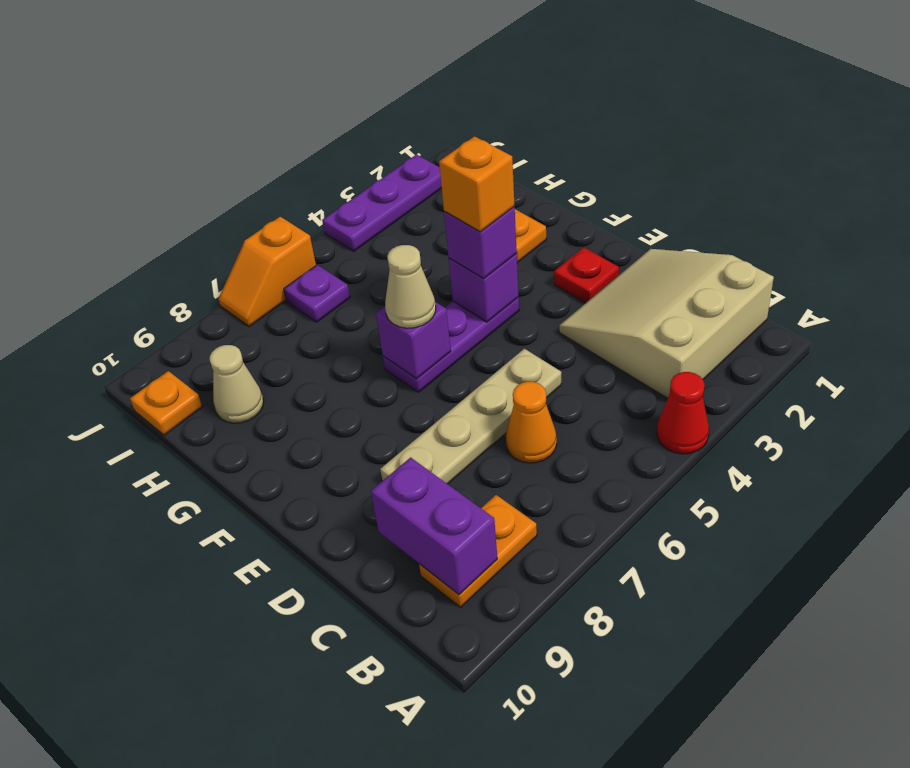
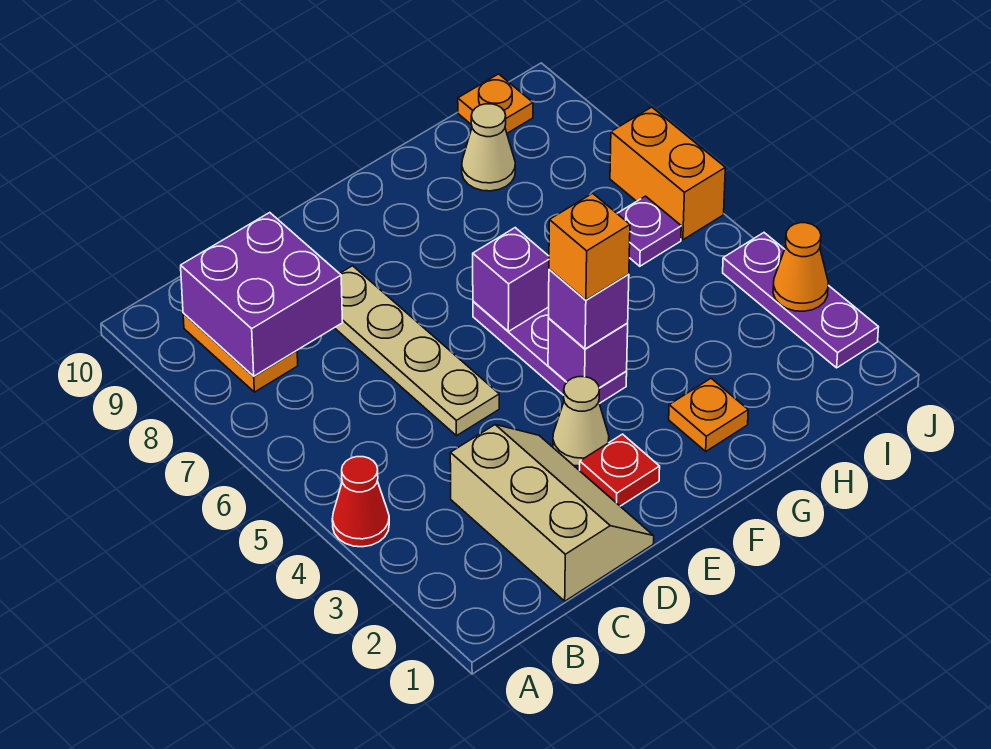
tan slope B1:D3 level 1 top B -> tan slope C1:D3 level 1 top C
purple brick B9:C9 level 2 -> purple brick B8:C9 level 2
orange cone C6 level 1 -> orange cone J3 level 2
tan cone F6 level 3 -> tan cone E3 level 1
orange slope J6:J7 level 1 top 6 -> orange brick J6:J7 level 1

